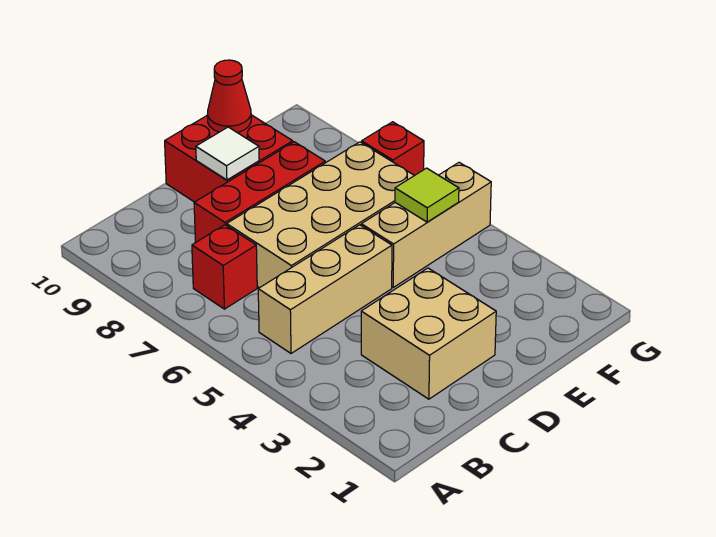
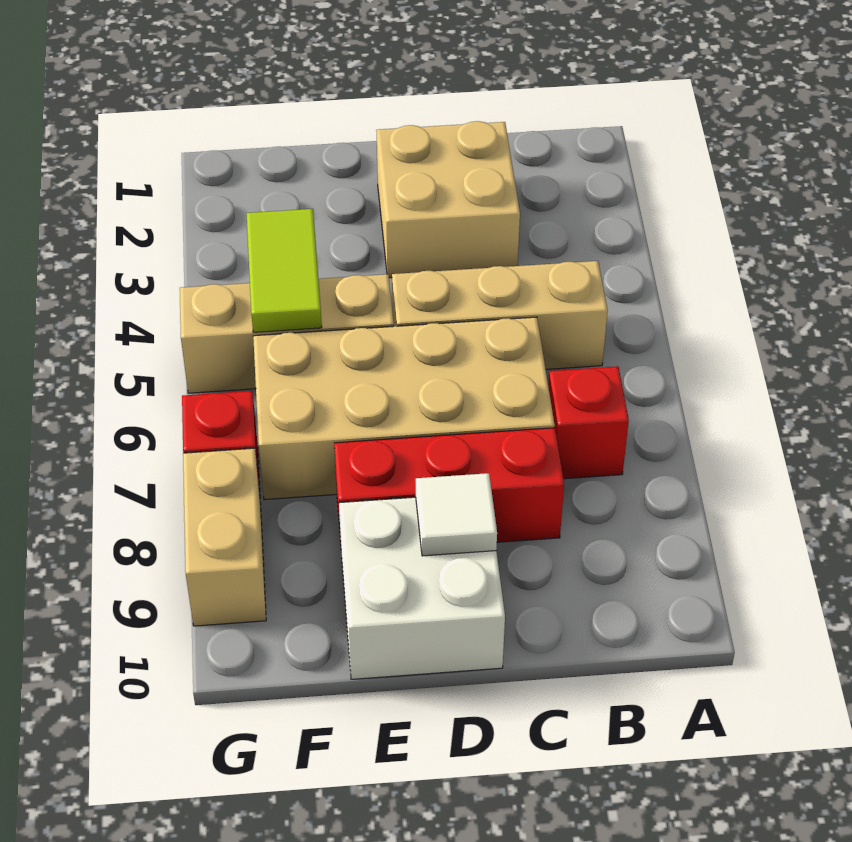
red brick D9:E10 level 1 -> white brick D9:E10 level 1
red cone E10 level 2 -> none
lime tile F5 level 2 -> lime tile F4:F5 level 2
none -> tan brick G8:G9 level 1

